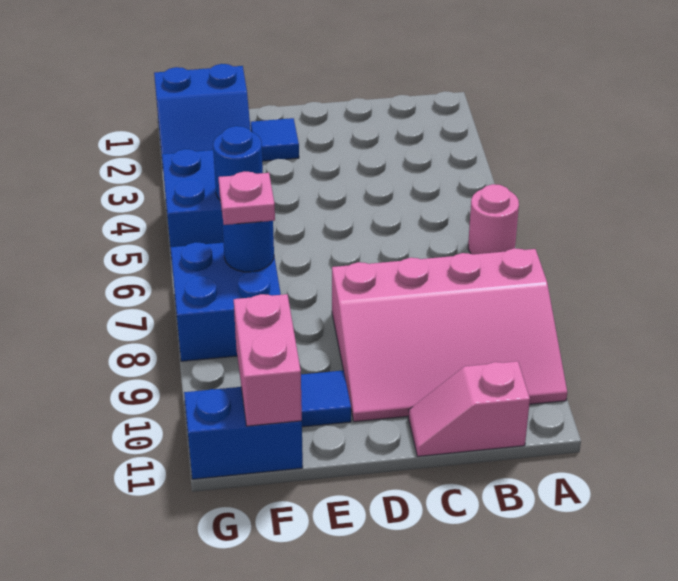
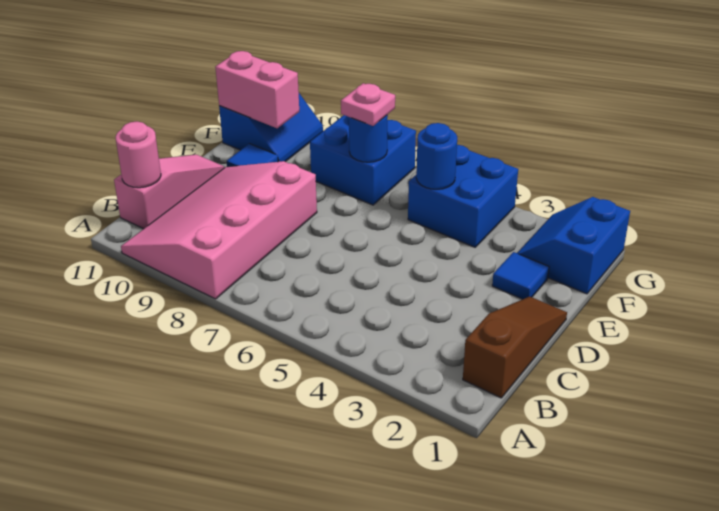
pink round brick A6 level 1 -> pink round brick B11 level 2
none -> brown slope B1:D1 level 1 top B
pink slope B11:C11 level 1 top B -> pink slope B11:D11 level 1 top B

